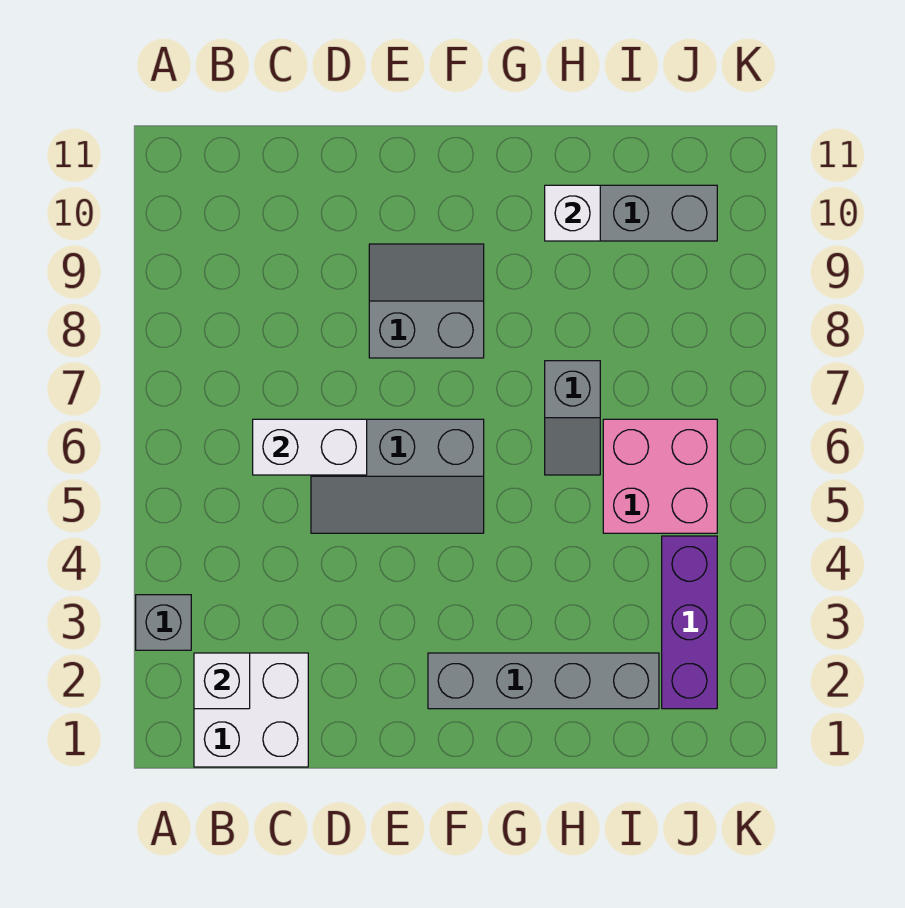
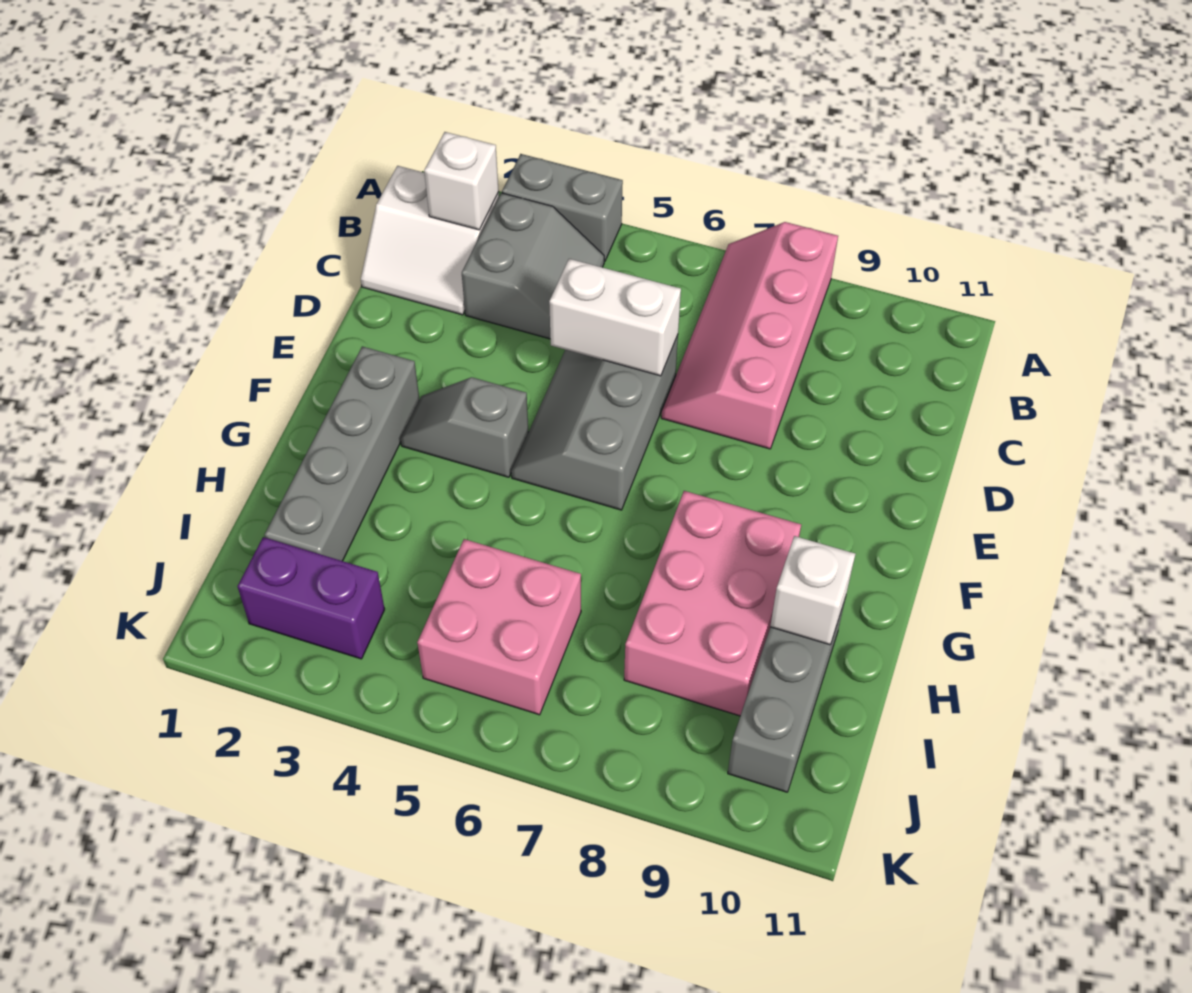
grey brick A3 level 1 -> grey brick A3:A4 level 1
none -> pink slope A7:D8 level 1 top 8
white brick B1:C2 level 1 -> white slope B1:C2 level 1 top B
white brick C6:D6 level 2 -> white brick D5:D6 level 2
grey slope E8:F9 level 1 top 8 -> grey slope B3:C4 level 1 top 3
none -> pink brick G8:I9 level 1
grey slope H6:H7 level 1 top 7 -> grey slope F3:F4 level 1 top 4
purple brick J2:J4 level 1 -> purple brick J2:J3 level 1

